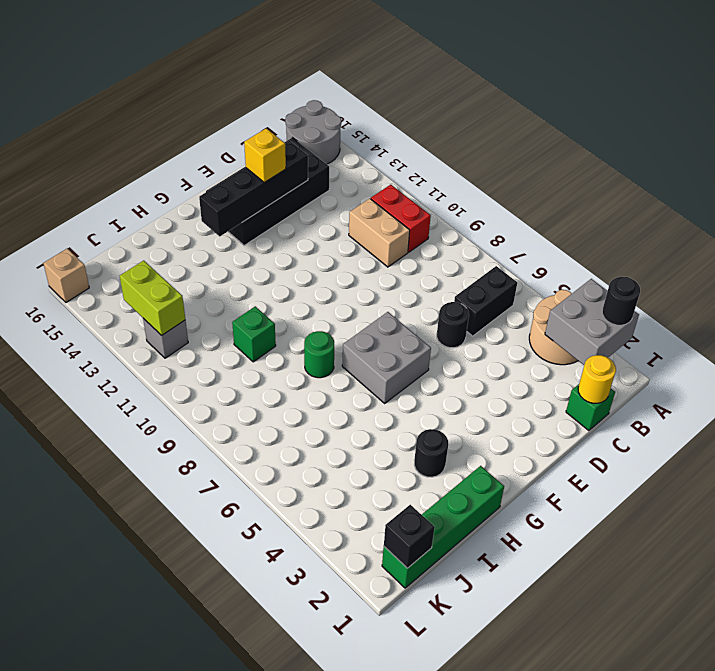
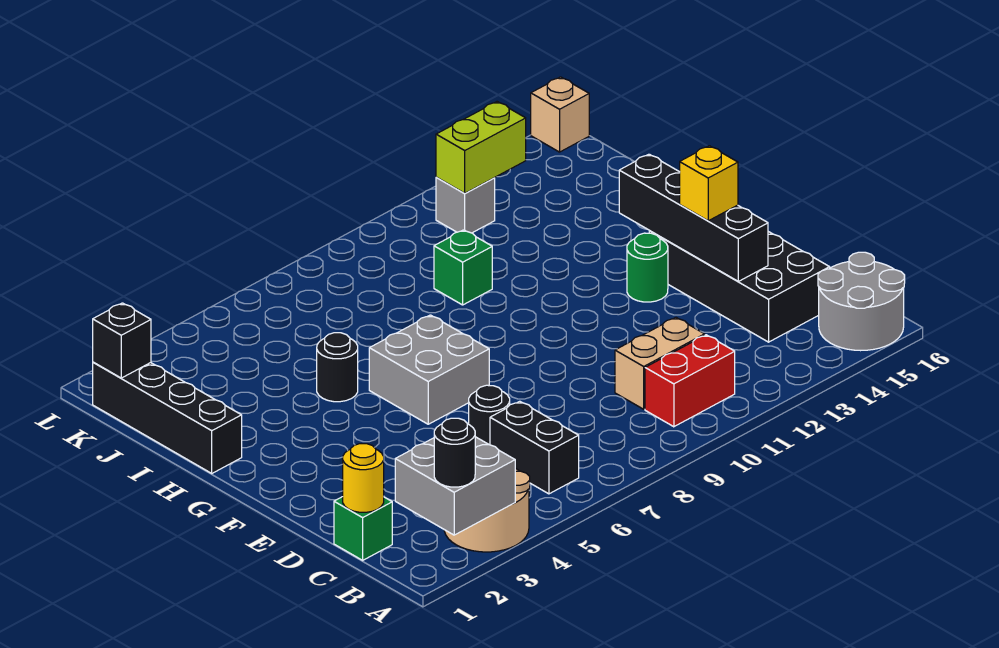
green brick H1:K1 level 1 -> black brick H1:K1 level 1
black round brick H3 level 1 -> black round brick H5 level 1
green round brick H8 level 1 -> green round brick F13 level 1

